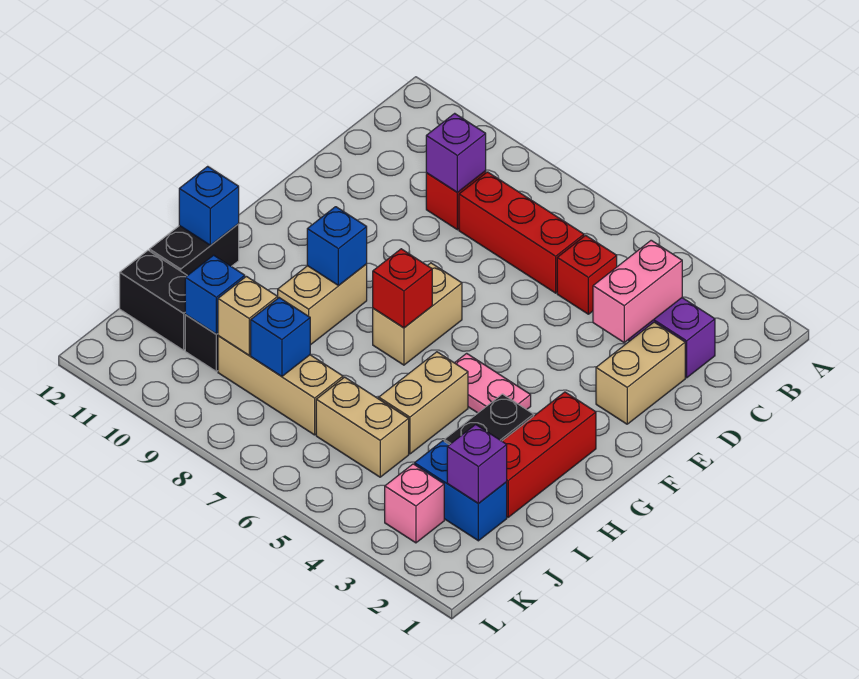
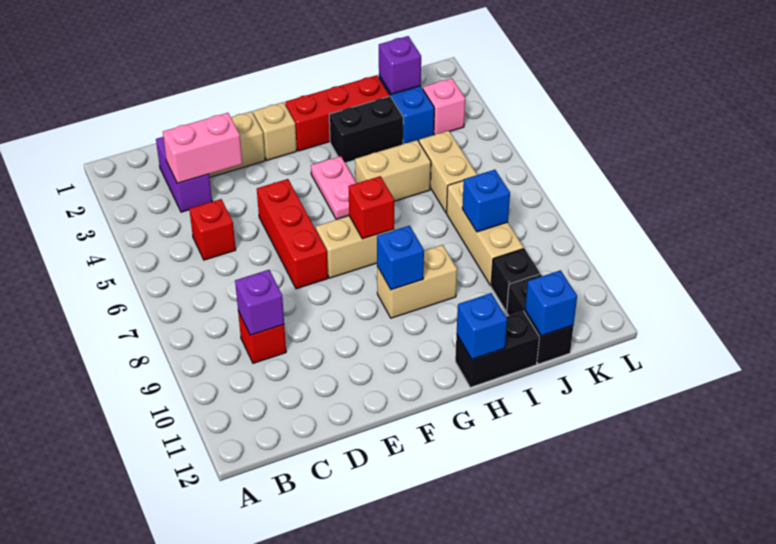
red brick C6:C8 level 1 -> red brick E5:E7 level 1
tan brick J9 level 2 -> tan brick F2 level 1
blue brick J10 level 2 -> blue brick J12 level 2

